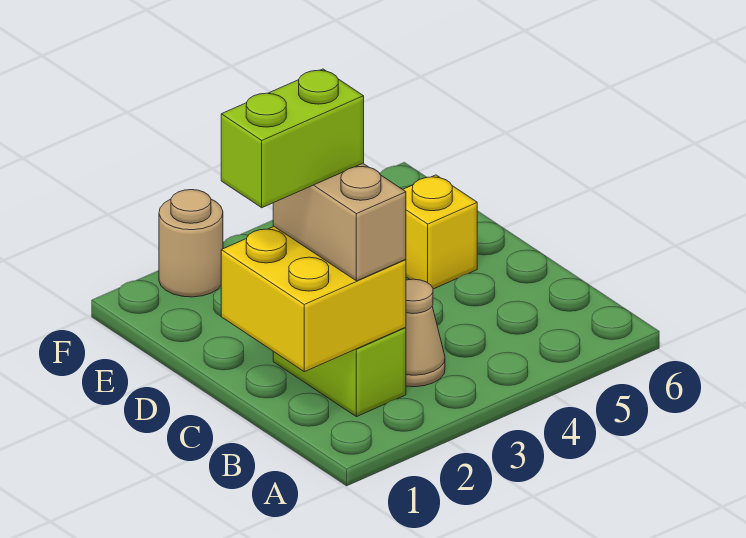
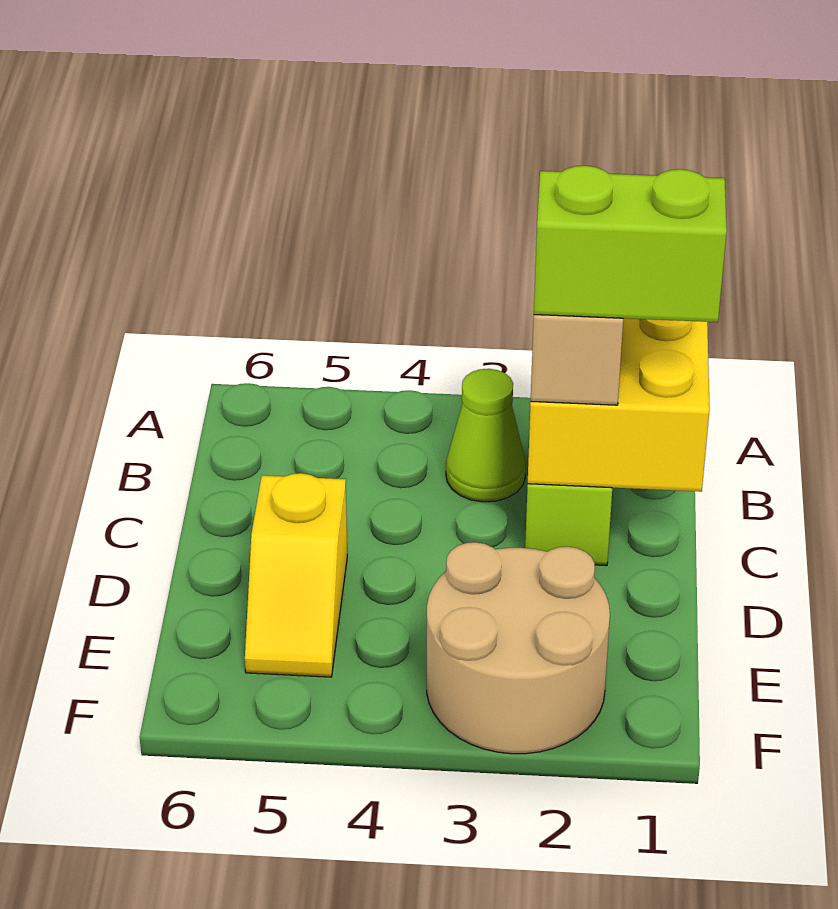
tan cone B3 level 1 -> lime cone B3 level 1
tan round brick F2 level 1 -> tan round brick E2:F3 level 1

